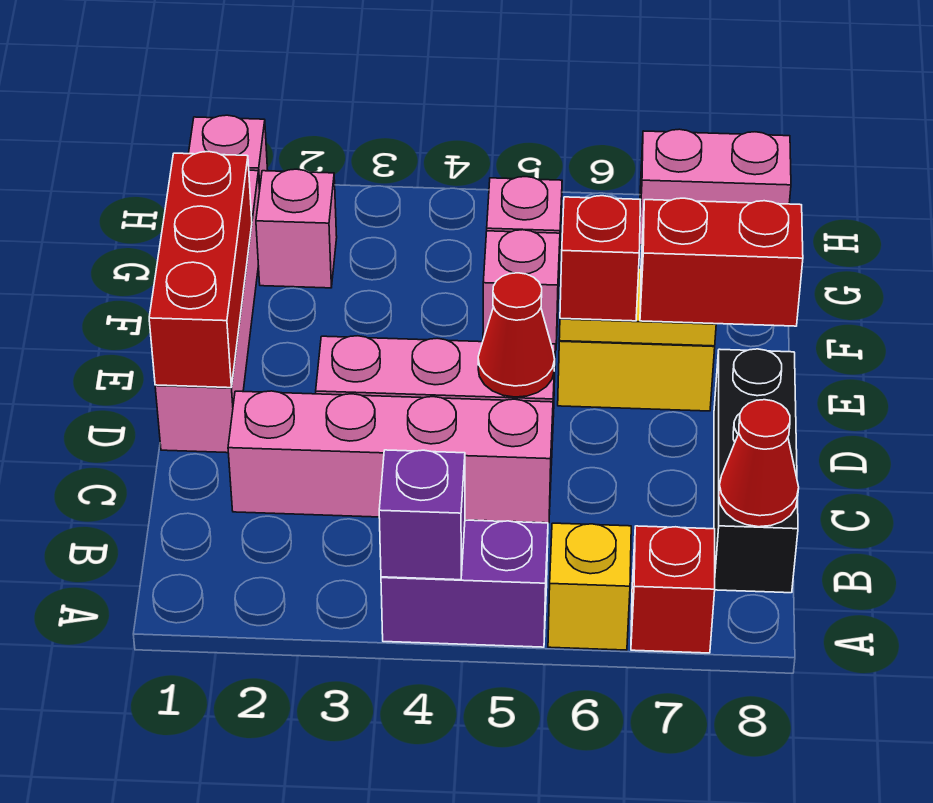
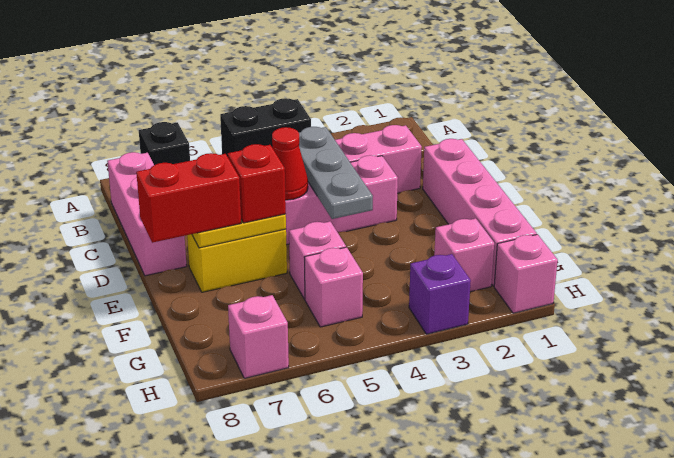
purple brick A4:A5 level 1 -> black brick A4:A5 level 1
purple brick A4 level 2 -> purple brick H3 level 1
yellow brick A6 level 1 -> none
red brick A7 level 1 -> black brick A7 level 1
black brick B8:D8 level 1 -> pink brick B8:D8 level 1
red cone B8 level 2 -> none
none -> grey plate C4:E4 level 2
red brick D1:F1 level 2 -> none
pink brick H7:H8 level 1 -> pink brick H7 level 1

